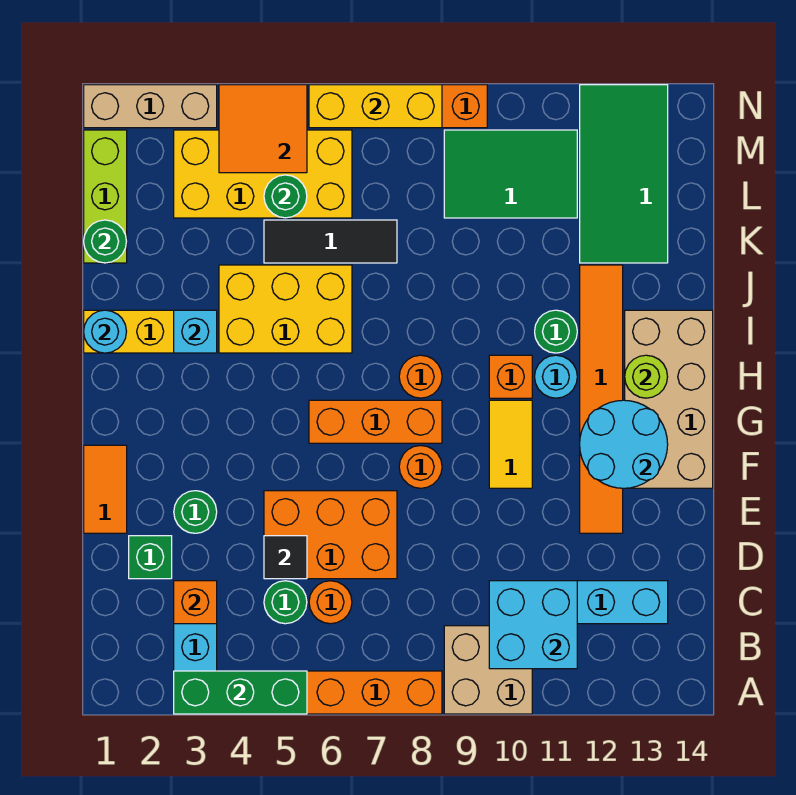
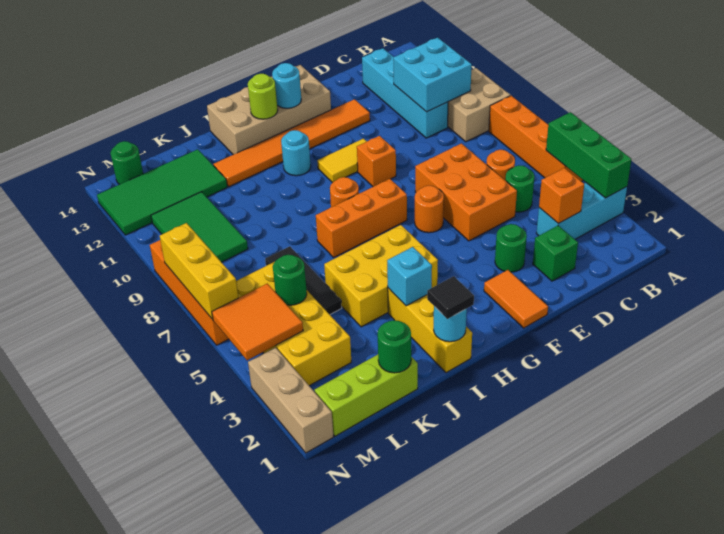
black tile D5 level 2 -> black tile I1 level 3
orange tile E1:F1 level 1 -> orange tile F1:F2 level 1
orange round brick F8 level 1 -> orange round brick F6 level 1
cyan round brick F12:G13 level 2 -> cyan round brick G13 level 2
orange brick G6:G8 level 1 -> orange brick G7:I7 level 1
orange brick H10 level 1 -> orange brick F9 level 1
yellow brick I4:J6 level 1 -> yellow brick H4:J5 level 1
green round brick I11 level 1 -> green round brick M14 level 1

